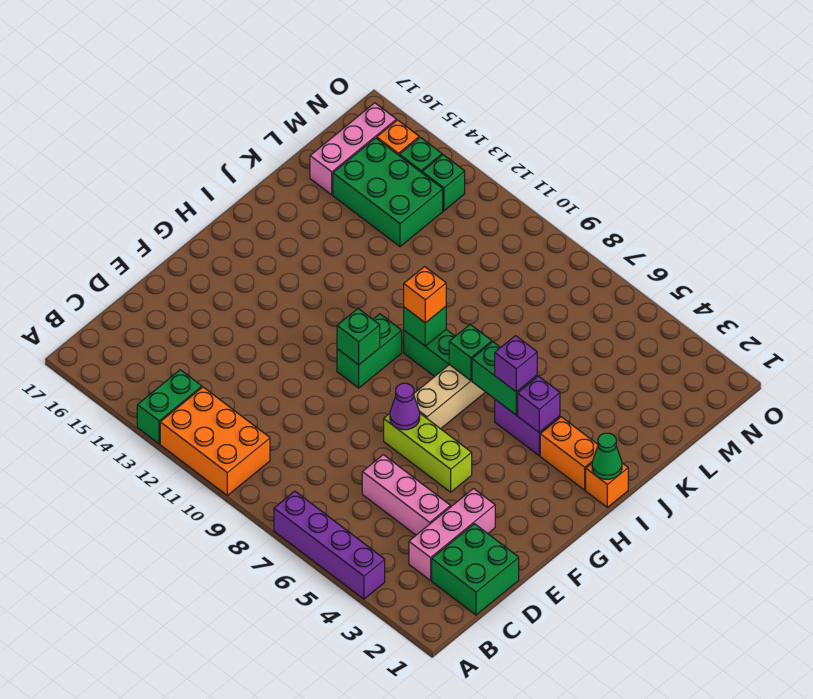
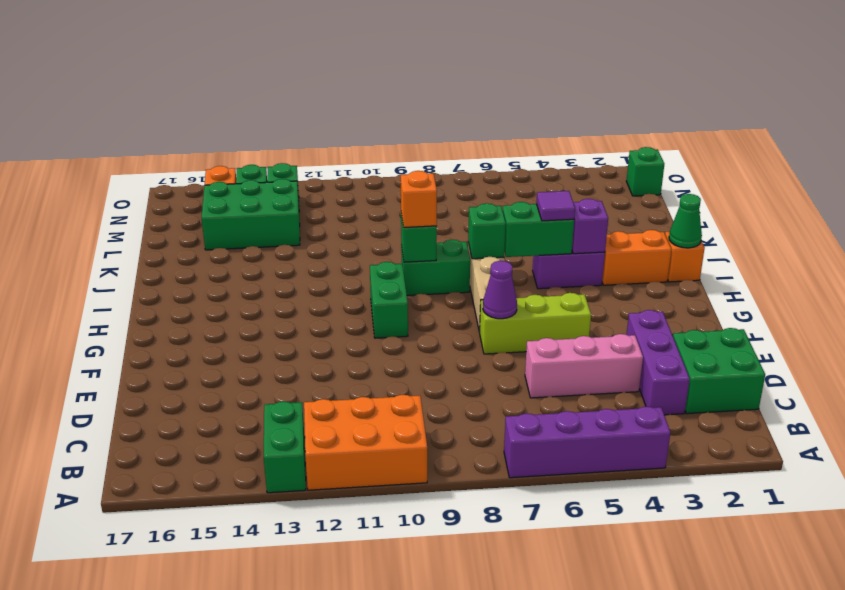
pink brick C3:E3 level 1 -> purple brick C3:E3 level 1
green brick G10 level 2 -> green brick N1 level 1
purple brick I5 level 3 -> purple tile I5 level 3
pink brick L16:N16 level 1 -> none

